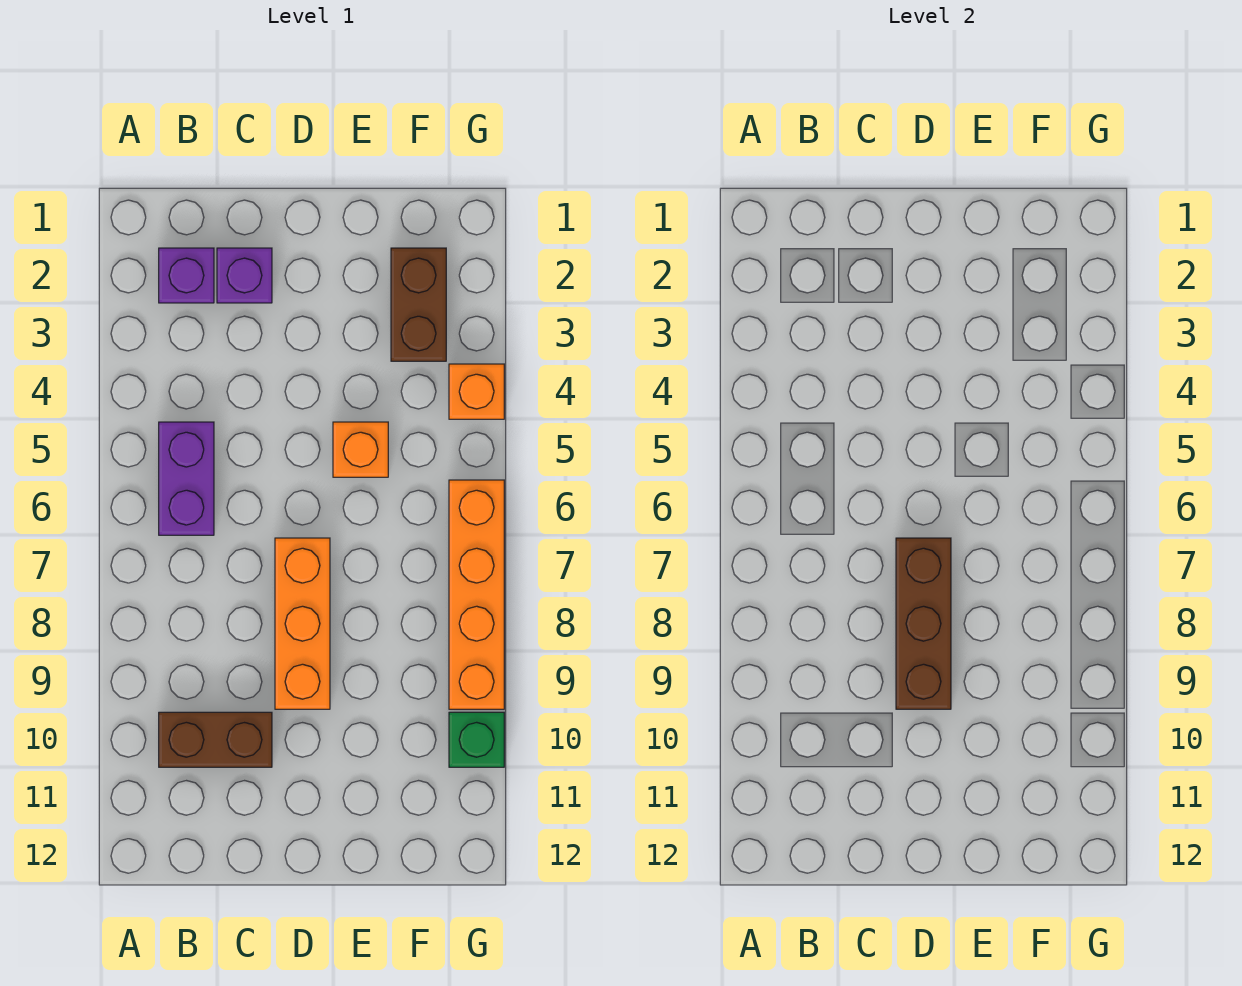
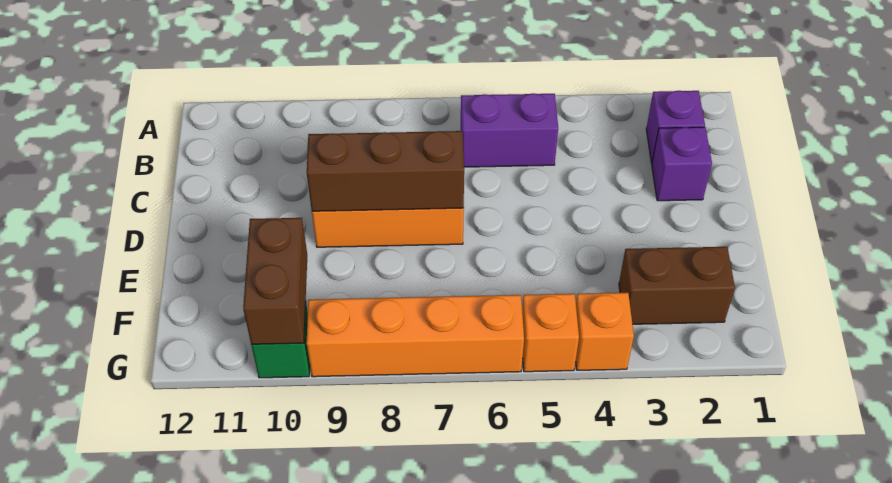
brown brick B10:C10 level 1 -> brown brick F10:G10 level 2
orange brick E5 level 1 -> orange brick G5 level 1

